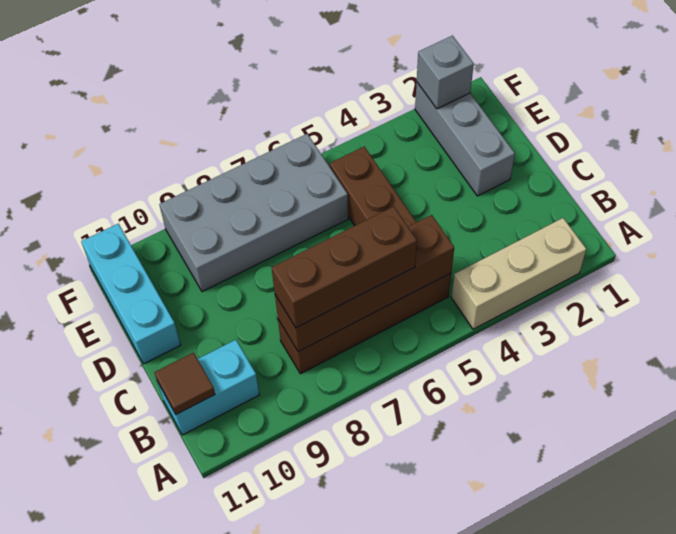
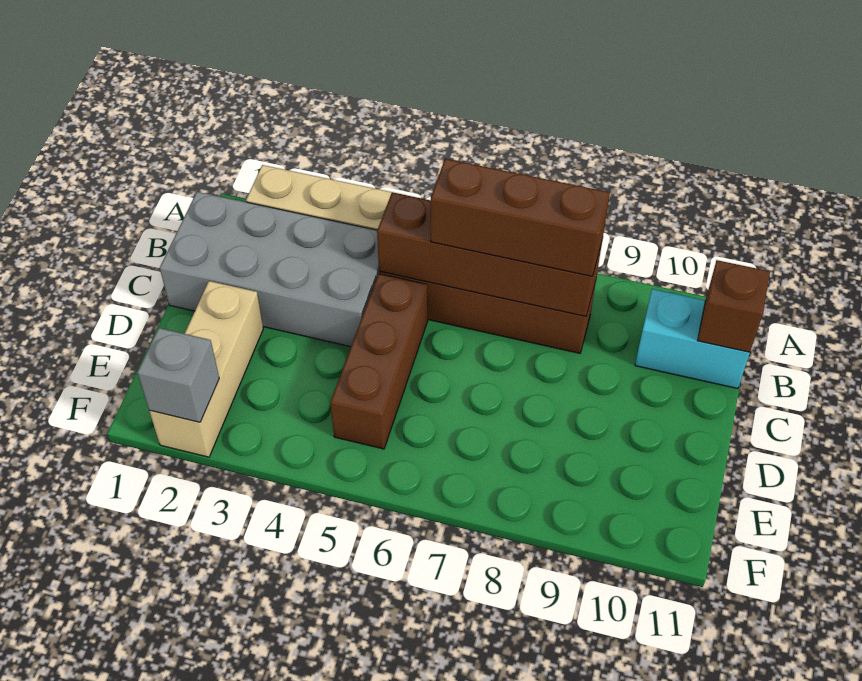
brown tile B11 level 2 -> brown brick B11 level 2
grey brick D2:F2 level 1 -> tan brick D2:F2 level 1
cyan brick D11:F11 level 1 -> none
grey brick E6:F9 level 1 -> grey brick B1:C4 level 1

